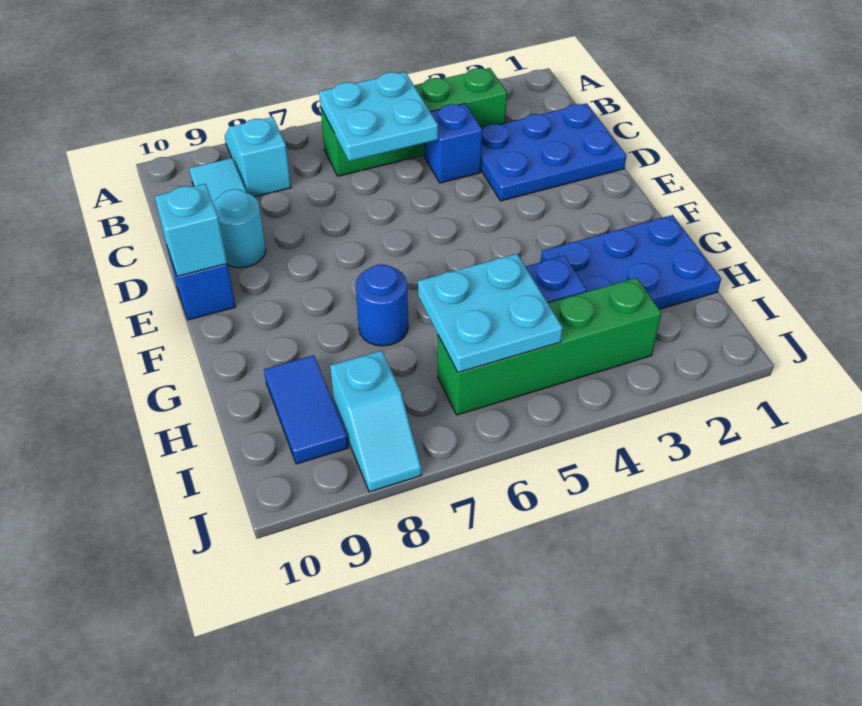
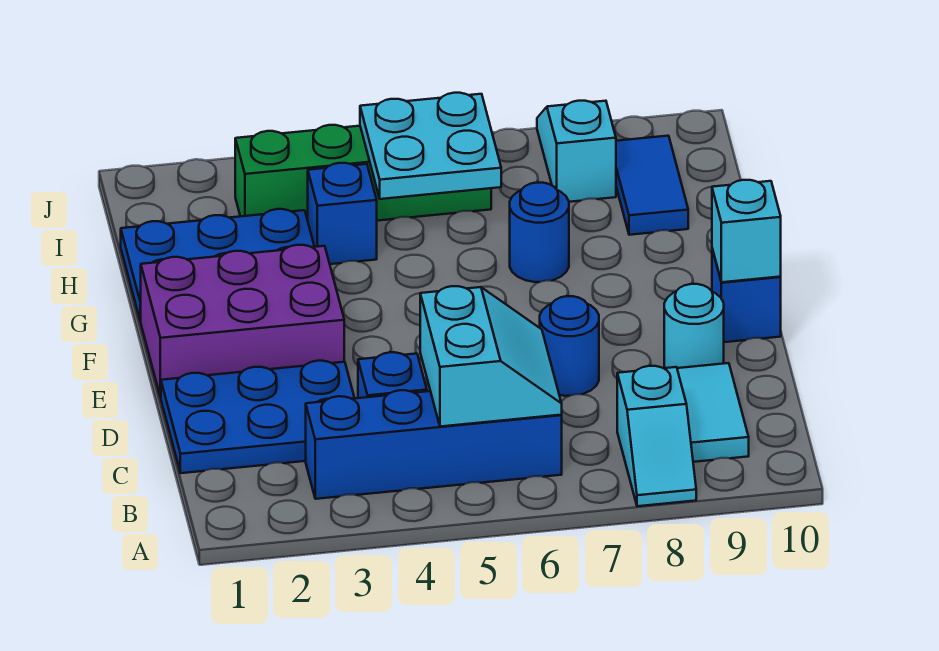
green brick B3:B6 level 1 -> blue brick B3:B6 level 1
cyan plate B5:C6 level 2 -> cyan slope B5:C6 level 2 top 5
none -> blue round brick D7 level 1
none -> purple brick E1:F3 level 1

